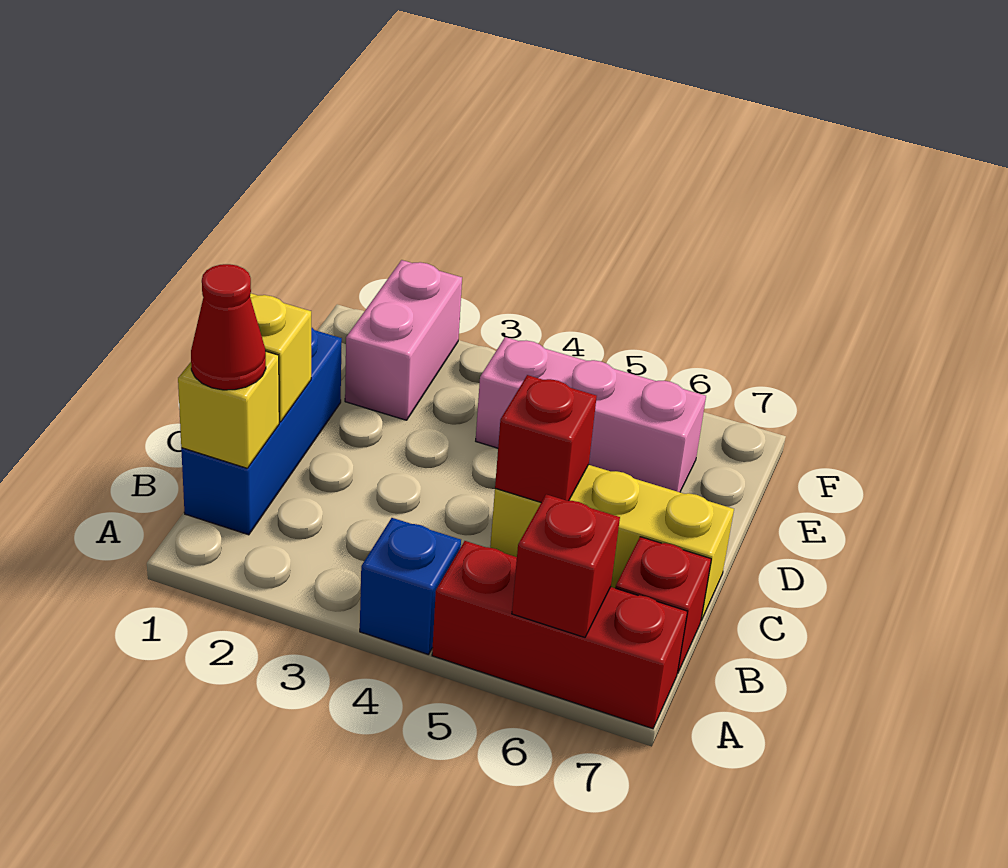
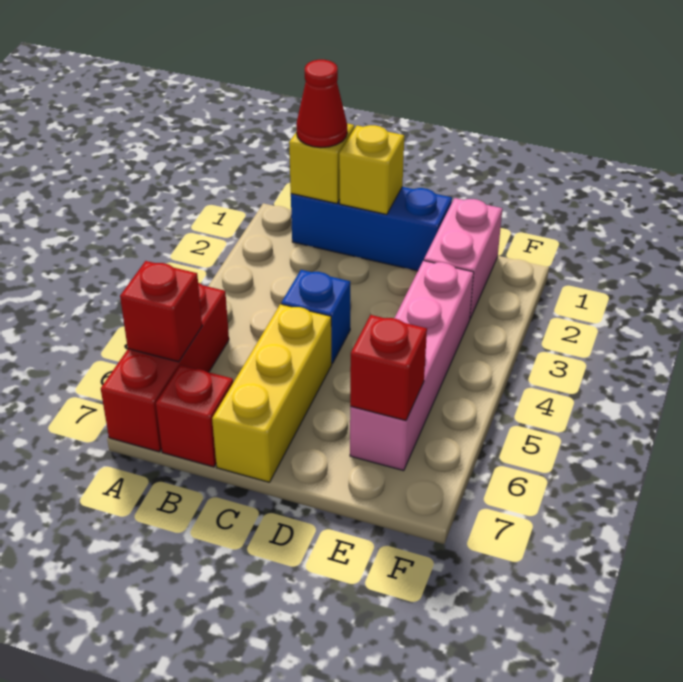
blue brick A4 level 1 -> blue brick C4 level 1
red brick C5 level 2 -> red brick E6 level 2
pink brick E2:F2 level 1 -> pink brick E1:E2 level 1
pink brick E4:E6 level 1 -> pink brick E3:E6 level 1

